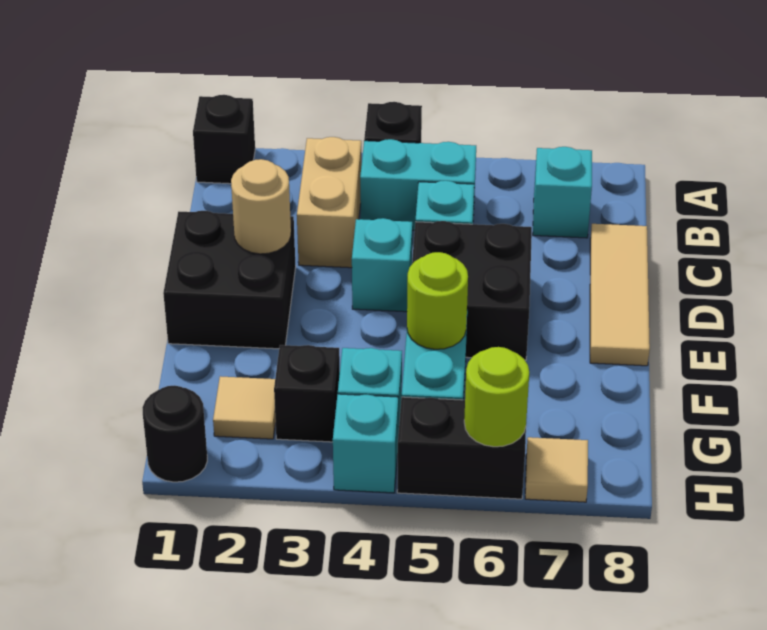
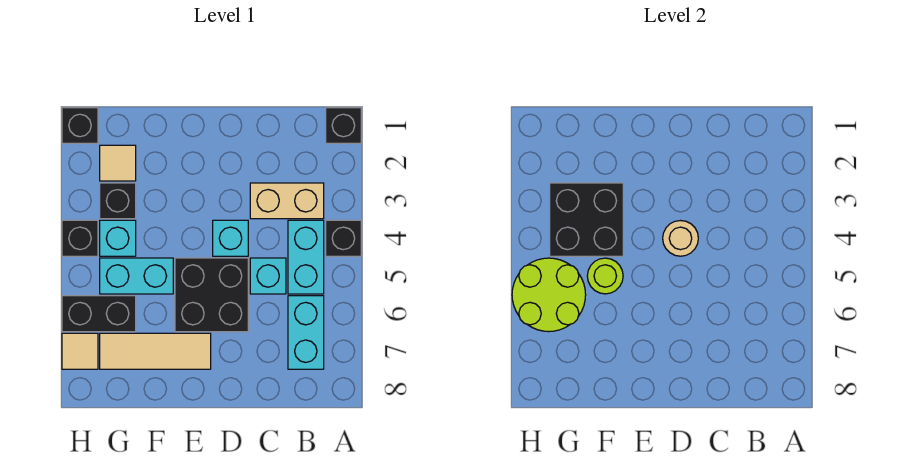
cyan brick B7 level 1 -> cyan brick B6:B7 level 1
tan tile C8:E8 level 1 -> tan tile E7:G7 level 1
black brick D1:E2 level 1 -> black brick F3:G4 level 2
tan round brick D2 level 2 -> tan round brick D4 level 2
black round brick H1 level 1 -> black brick H1 level 1
cyan brick H4 level 1 -> black brick H4 level 1
black brick H5:H6 level 1 -> black brick G6:H6 level 1
lime round brick H6 level 2 -> lime round brick G5:H6 level 2

